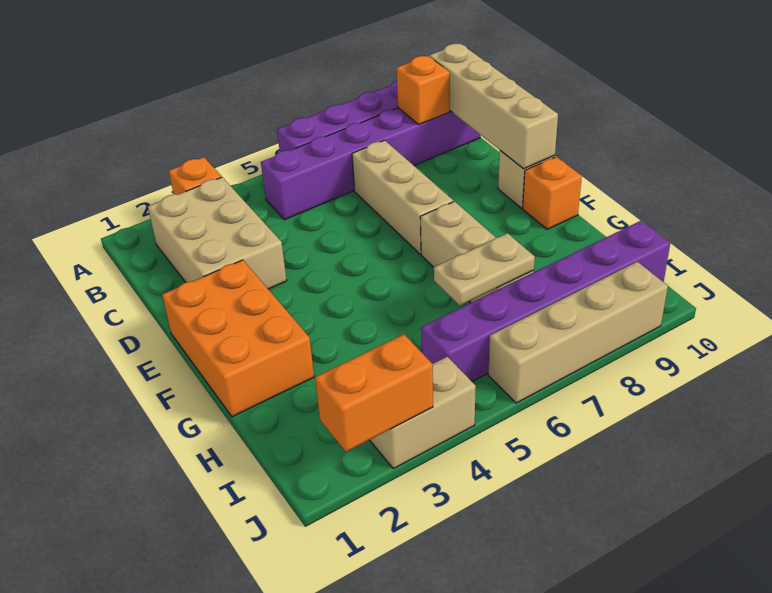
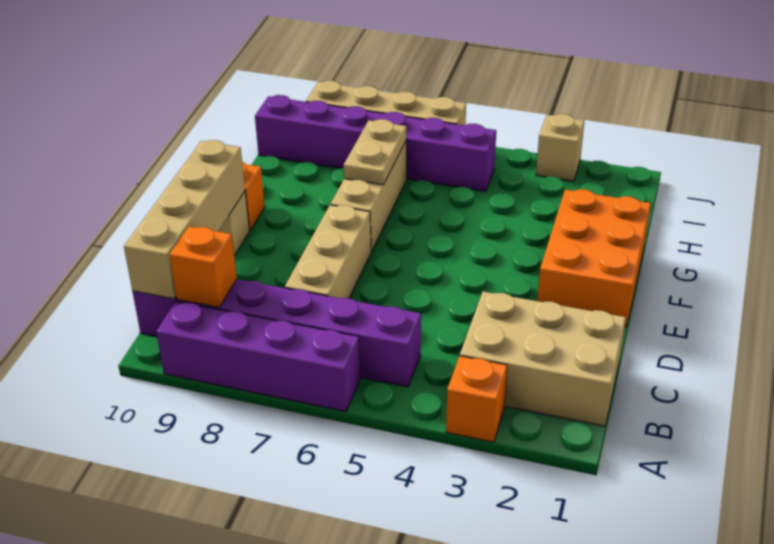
tan brick B2:D3 level 1 -> tan brick B1:C3 level 1
tan plate H6:H7 level 2 -> tan plate G7:H7 level 2
orange brick J2:J3 level 2 -> none
tan brick J3:J4 level 1 -> tan brick J3 level 1

